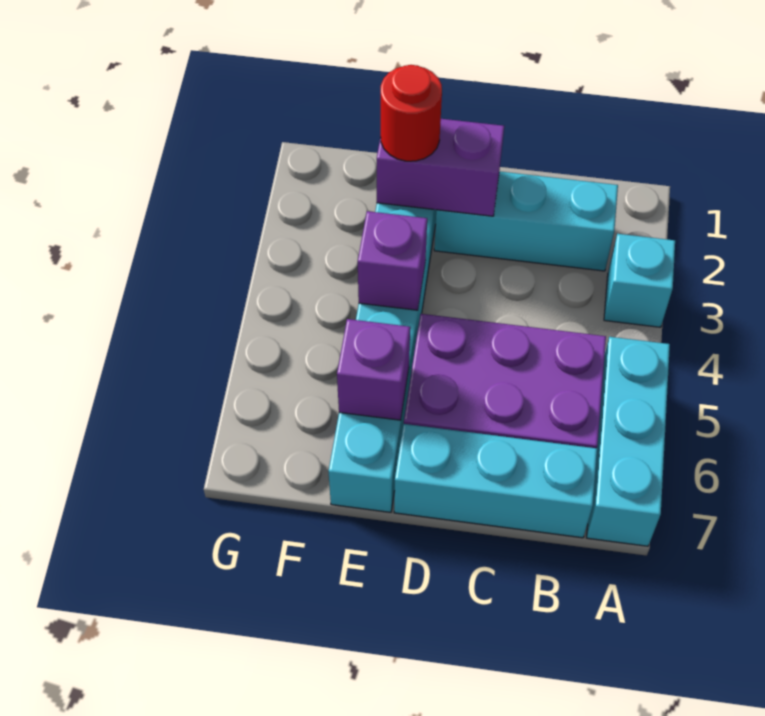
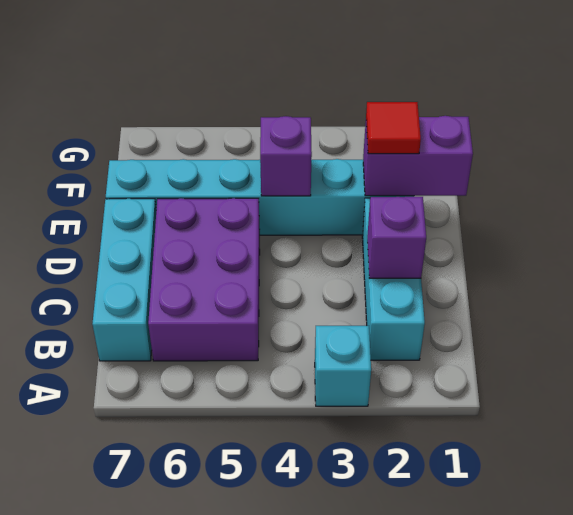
cyan brick A5:A7 level 1 -> none
purple brick D2:E2 level 2 -> purple brick E1:E2 level 2
red round brick E2 level 3 -> red tile E2 level 3
purple brick E6 level 2 -> purple brick C2 level 2

